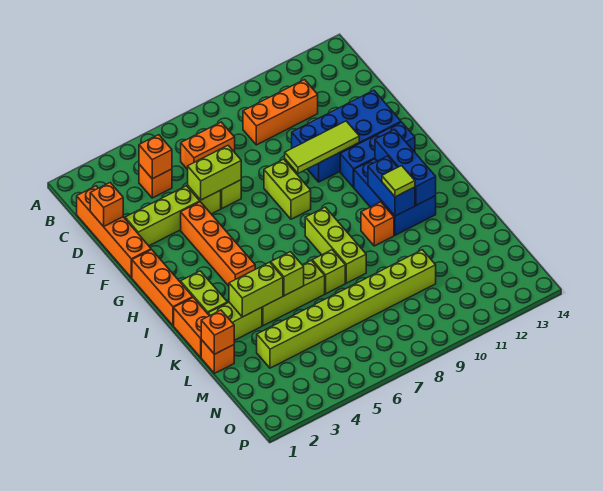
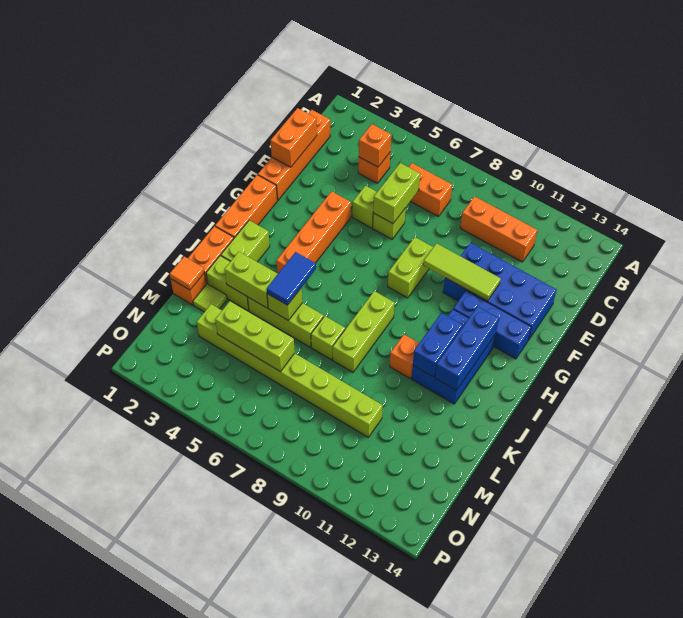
orange brick D1 level 2 -> orange brick D1:E1 level 2
lime brick E2:E4 level 1 -> lime brick M4:M6 level 2
lime brick E5:E6 level 2 -> lime brick D6:E6 level 2
none -> blue tile J5:K5 level 3
lime tile J11 level 3 -> lime tile L2 level 1
orange brick L1 level 2 -> orange tile L1 level 2

